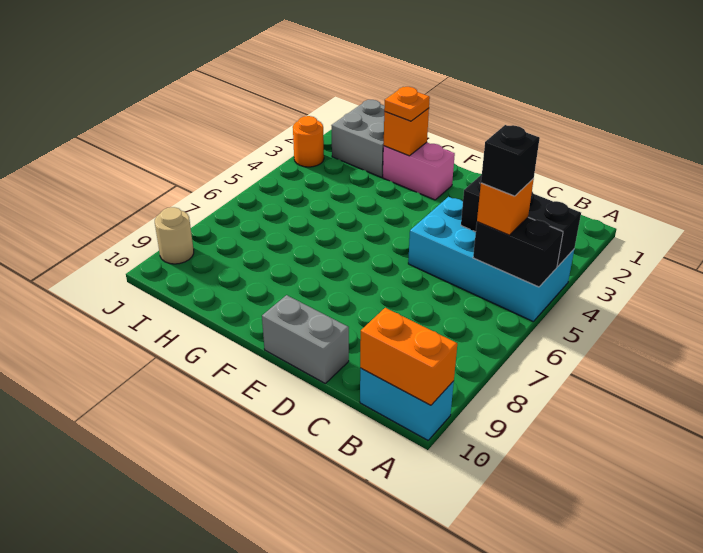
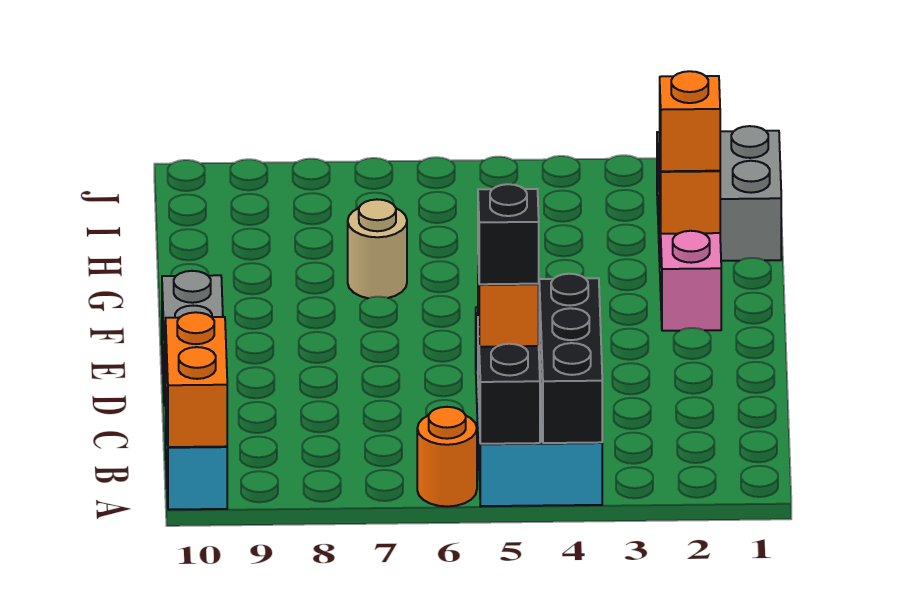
orange plate G2 level 3 -> orange brick G2 level 3
orange round brick J3 level 1 -> orange round brick A6 level 1
tan round brick J9 level 1 -> tan round brick G7 level 1

